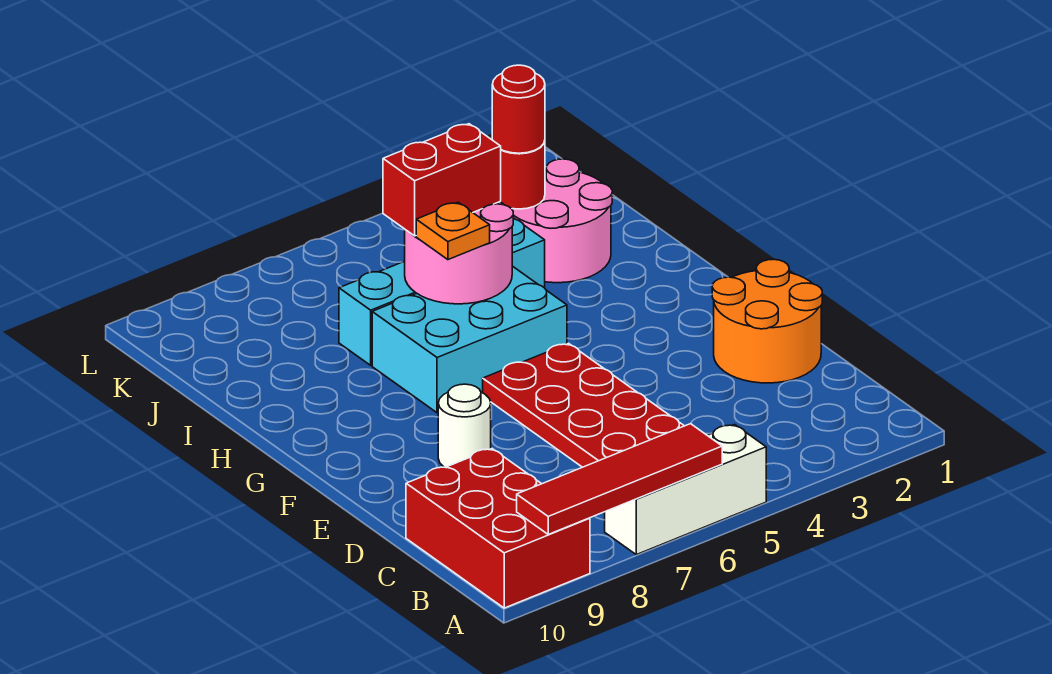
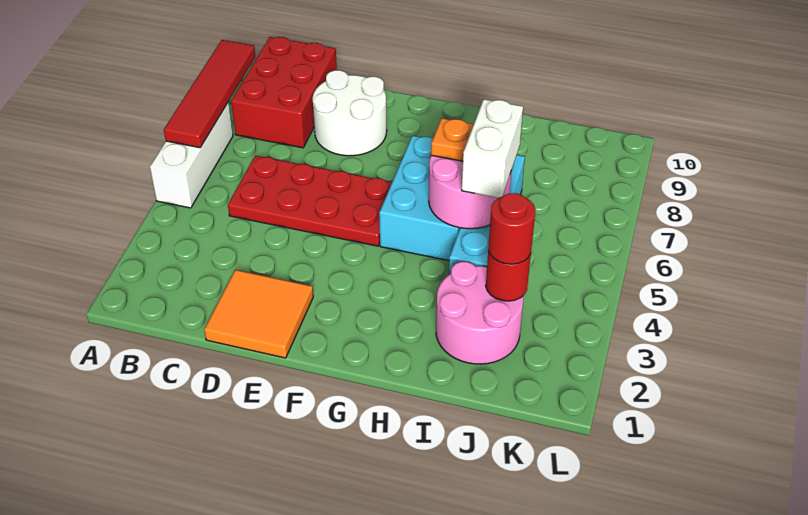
red brick A9:C10 level 1 -> red brick B8:C10 level 1
orange round brick D1:E2 level 1 -> orange tile D1:E2 level 1
white round brick E8 level 1 -> white round brick D8:E9 level 1
red brick I5:I6 level 3 -> white brick I5:I6 level 3

